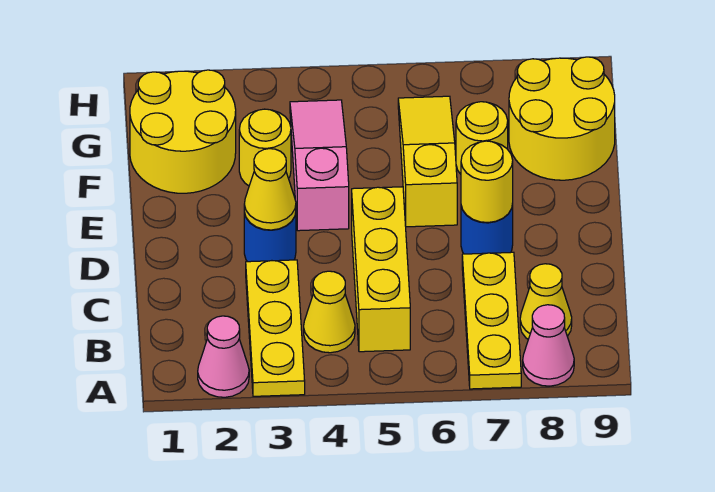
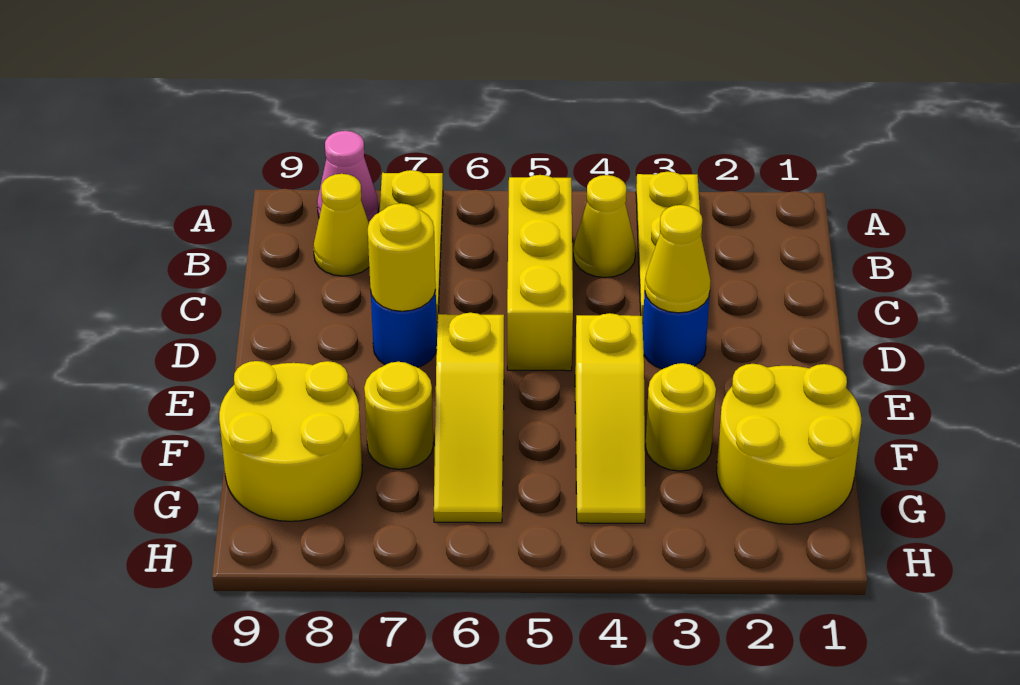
pink cone A2 level 1 -> none
pink slope E4:G4 level 1 top E -> yellow slope E4:G4 level 1 top E

